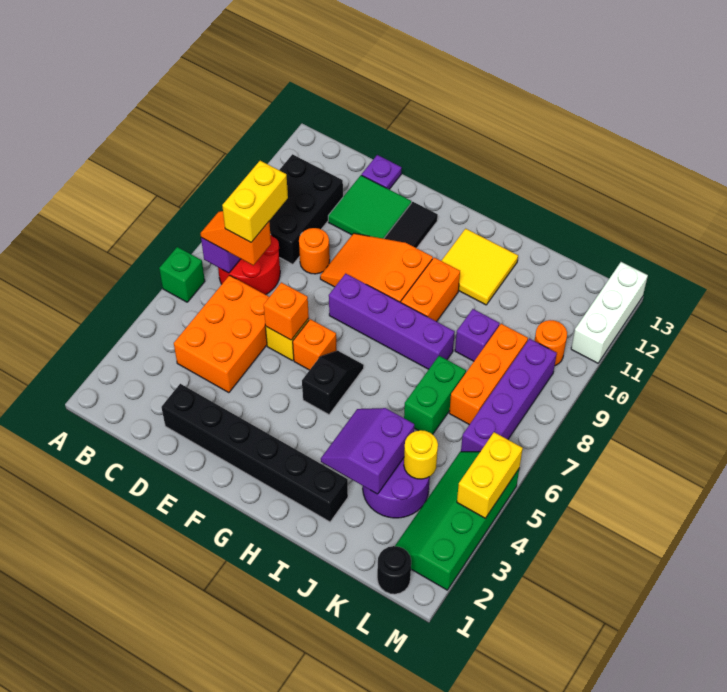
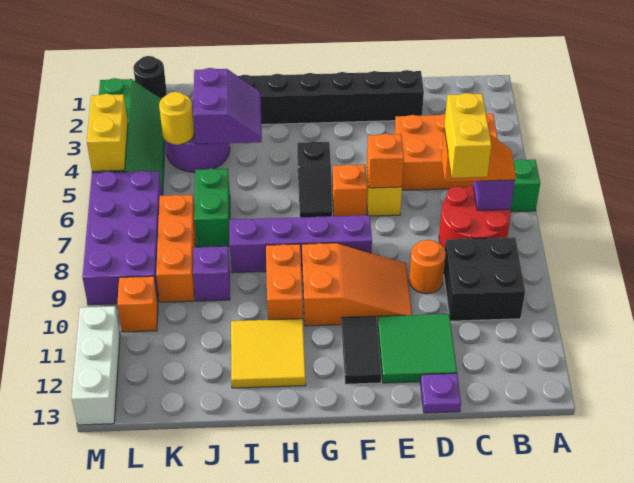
black brick B9:C11 level 1 -> black brick B9:C10 level 1
orange brick C4:D6 level 1 -> orange brick B4:D5 level 1
purple brick L6:L9 level 1 -> purple brick L6:M9 level 1
orange round brick L10 level 1 -> orange brick L10 level 1

